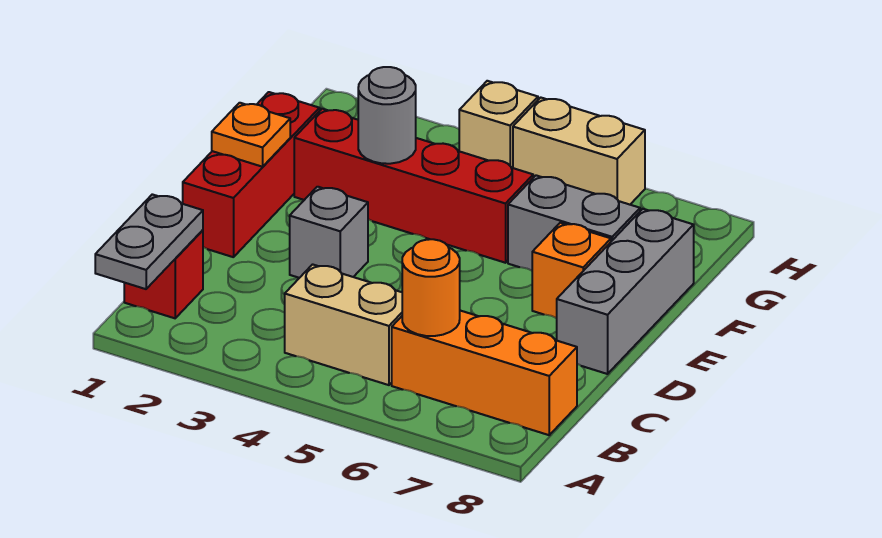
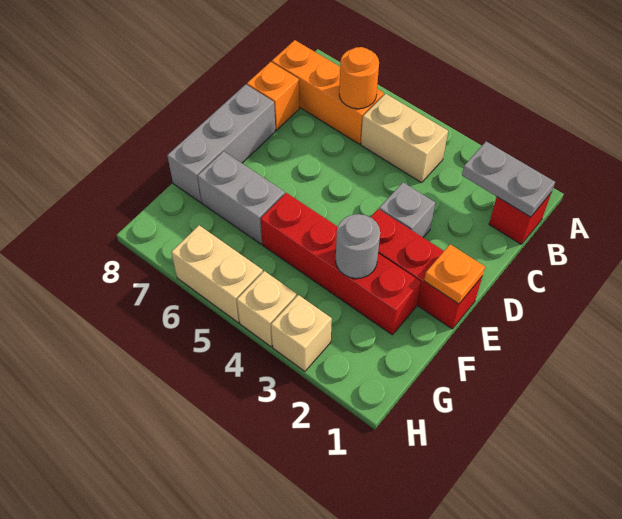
grey plate A1:B1 level 2 -> grey plate B1:B2 level 2
red brick D1:F1 level 1 -> red brick E1:E3 level 1
orange brick E7 level 1 -> orange brick C8 level 1
none -> tan brick H3 level 1

